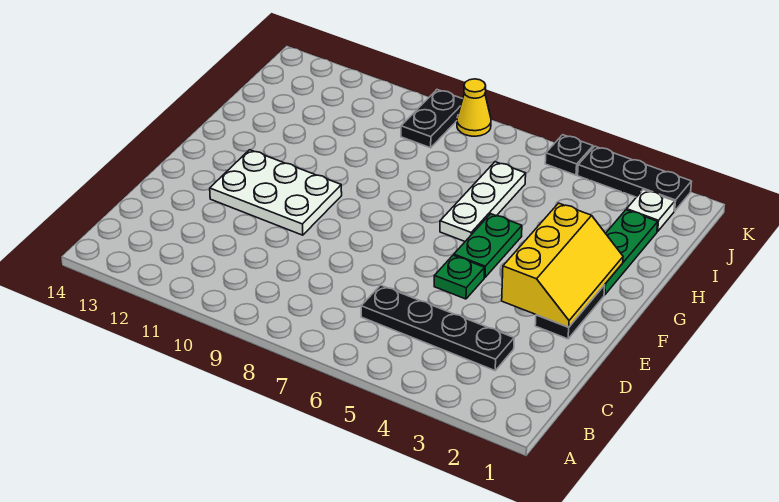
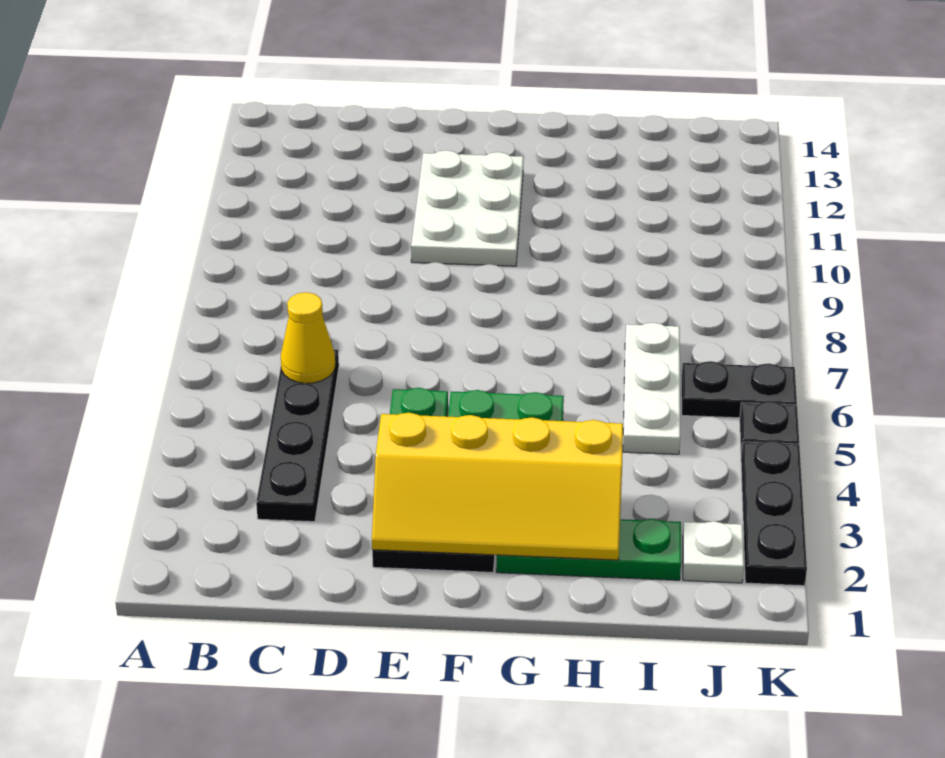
yellow slope E2:G3 level 2 top 3 -> yellow slope E2:H3 level 2 top 3
white plate G6:I6 level 1 -> white plate I5:I7 level 1
black plate J9:K9 level 1 -> black plate J6:K6 level 1
yellow cone K8 level 1 -> yellow cone C6 level 2

